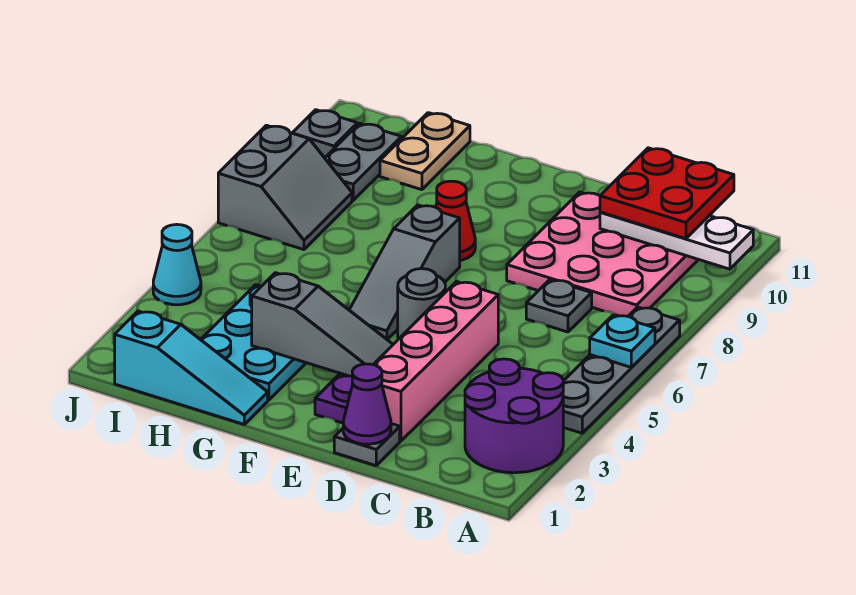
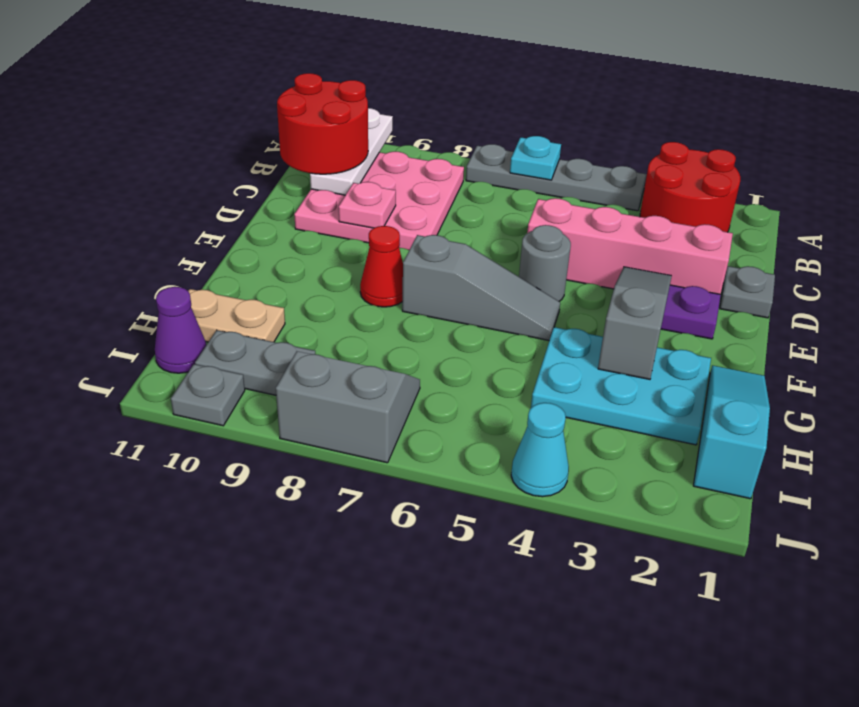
purple round brick A2:B3 level 1 -> red round brick A2:B3 level 1
red plate B10:C11 level 3 -> red round brick B10:C11 level 3
grey plate C7 level 1 -> none
purple cone D1 level 2 -> purple cone I11 level 1
none -> pink plate D9 level 2

